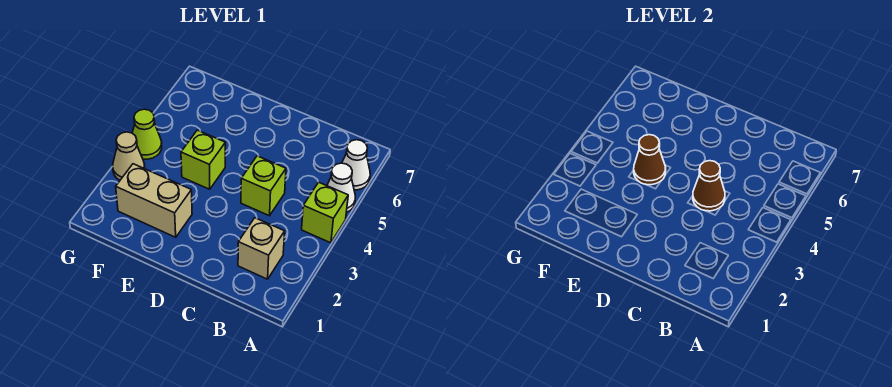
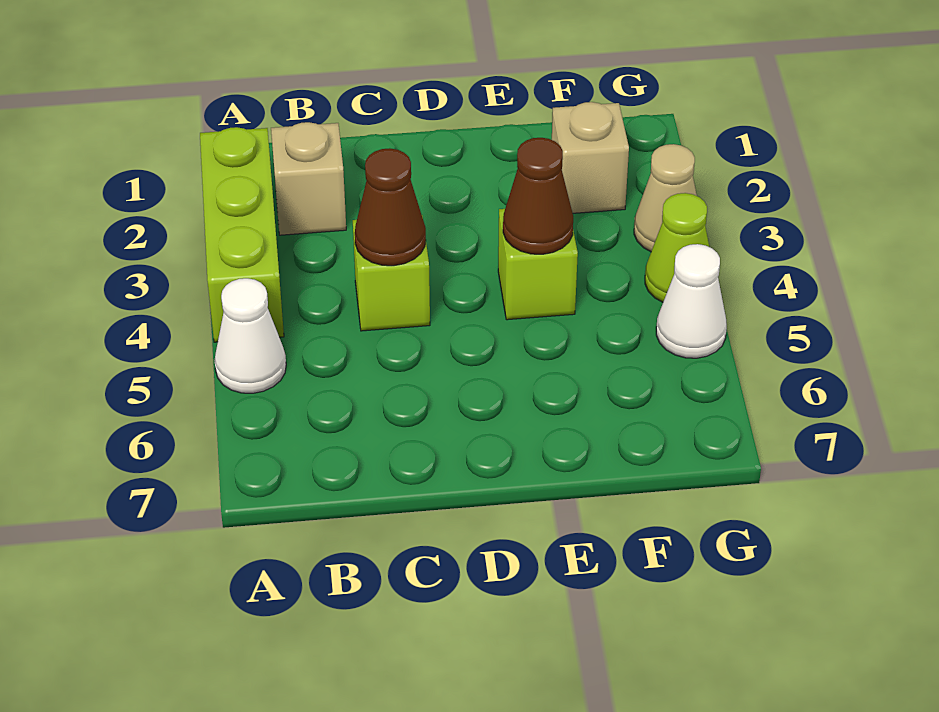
lime brick A4 level 1 -> lime brick A2:A4 level 1
white cone A6 level 1 -> white cone G5 level 1
tan brick E2:F2 level 1 -> tan brick F2 level 1

